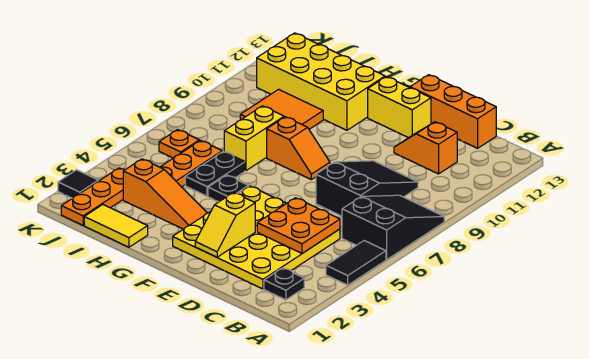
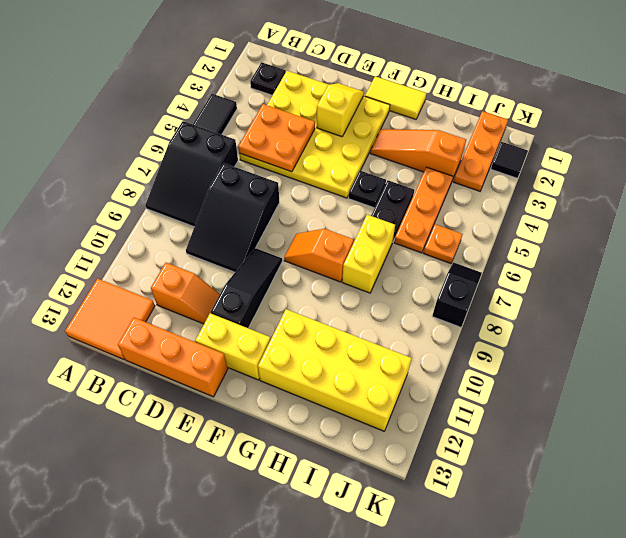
none -> black slope E9:E11 level 1 top 11
yellow tile H1:I1 level 1 -> yellow tile F1:G1 level 1
orange tile H9:I10 level 1 -> orange tile A12:B13 level 1
none -> black slope K7:K8 level 1 top 8

